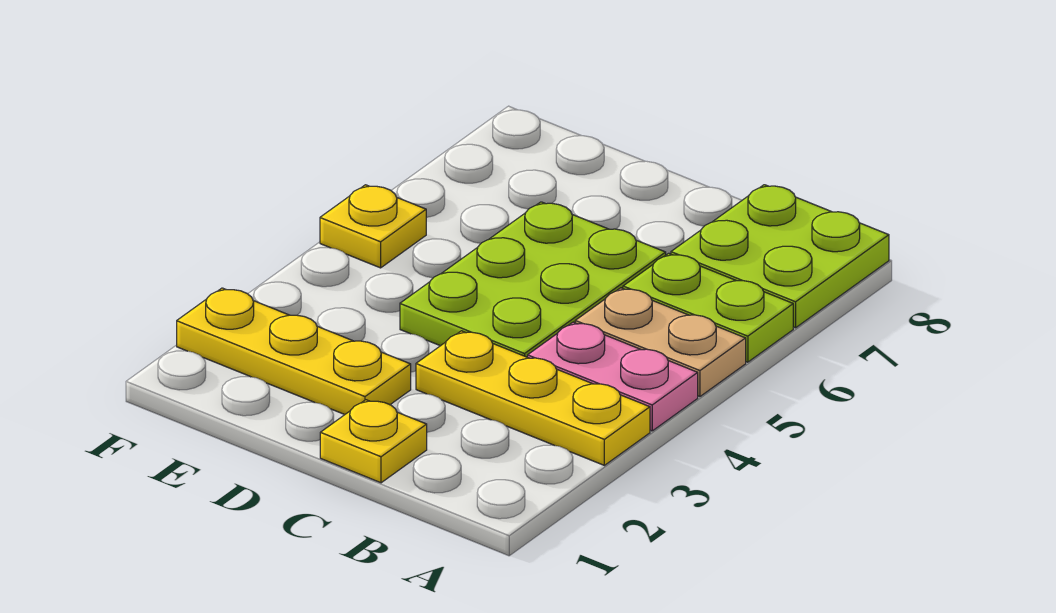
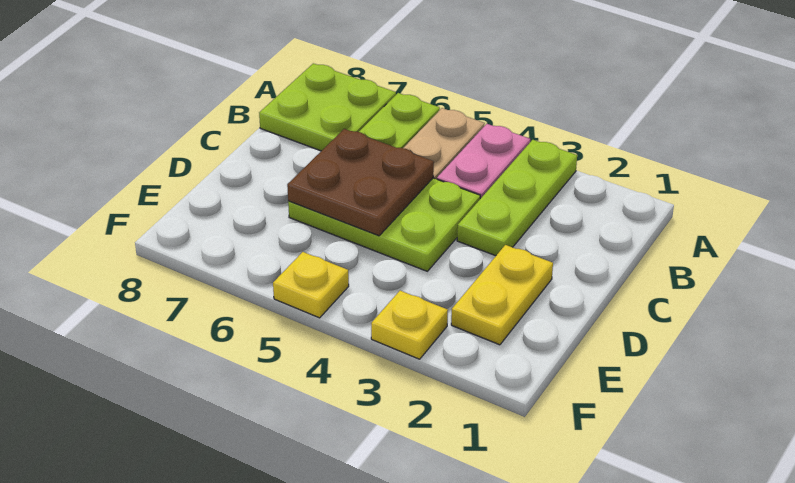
yellow plate A3:C3 level 1 -> lime plate A3:C3 level 1
yellow plate C1 level 1 -> yellow plate F3 level 1
none -> brown plate C5:D6 level 2
yellow plate D2:F2 level 1 -> yellow plate D2:E2 level 1

